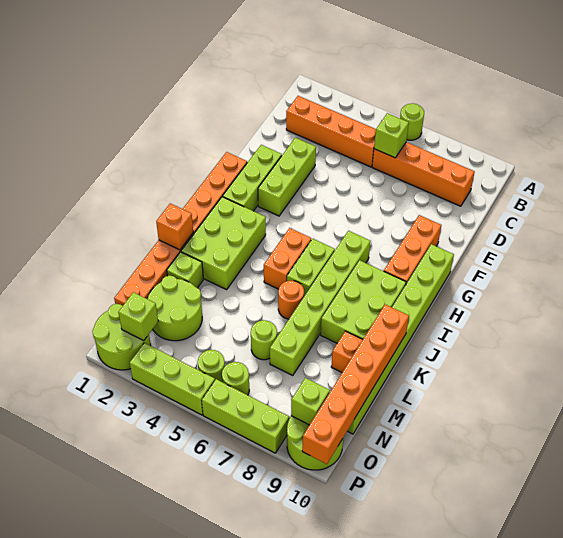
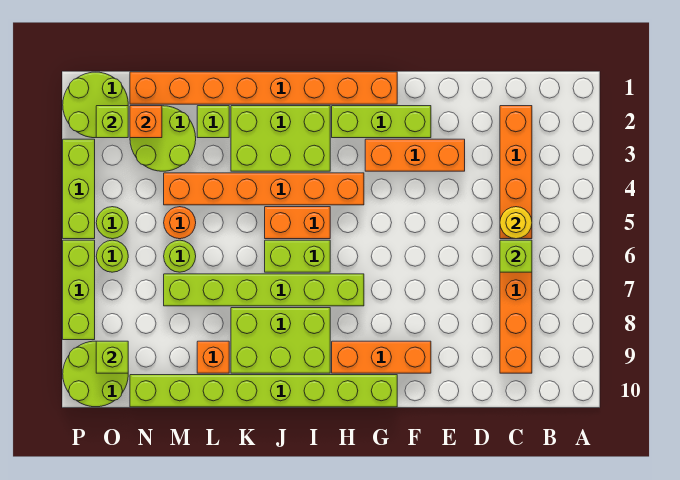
lime round brick A6 level 1 -> none
none -> yellow round brick C5 level 2
lime brick E3:G3 level 1 -> orange brick E3:G3 level 1
orange brick K1 level 2 -> orange brick N2 level 2
orange round brick K6 level 1 -> orange round brick M5 level 1
orange brick K10:P10 level 2 -> orange brick H4:M4 level 1

